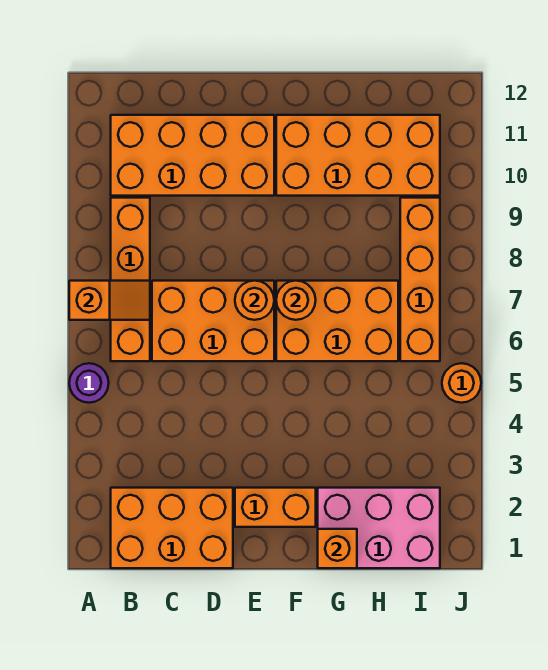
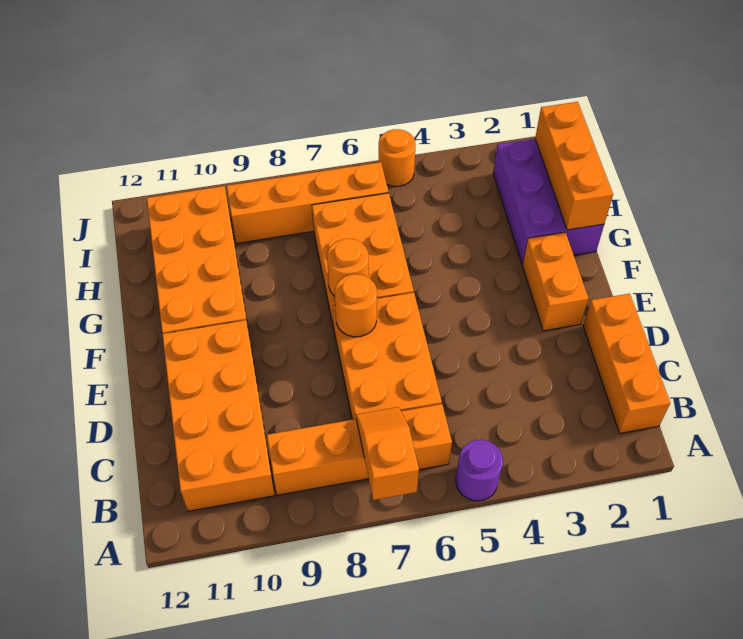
orange brick B1:D2 level 1 -> orange brick B1:D1 level 1
pink brick G1:I2 level 1 -> purple brick G1:I2 level 1
orange brick G1 level 2 -> orange brick G1:I1 level 2

